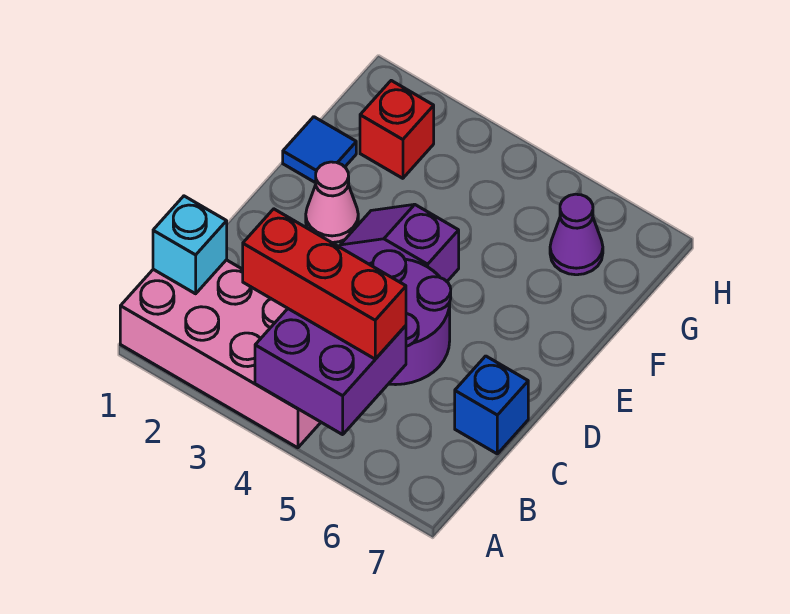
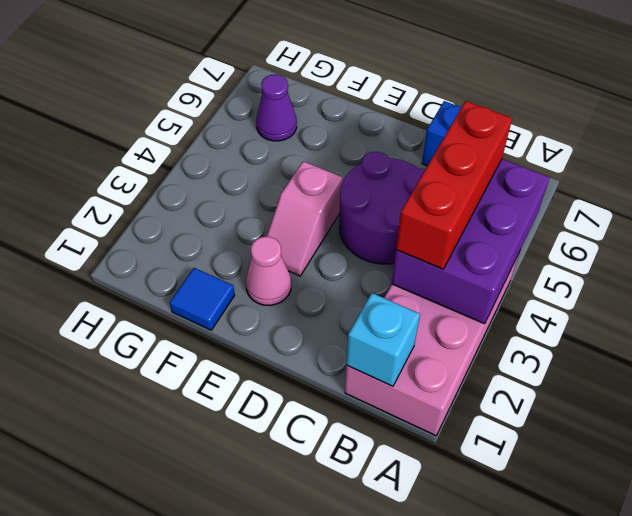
purple brick A4:B5 level 2 -> purple brick A3:B5 level 2
purple slope E3:E4 level 1 top 4 -> pink slope E3:E4 level 1 top 4
red brick G2 level 1 -> none

